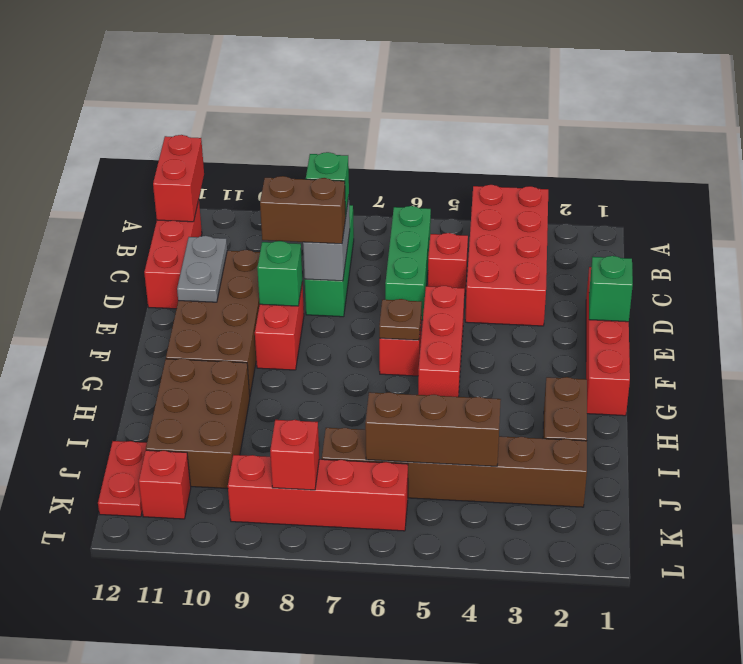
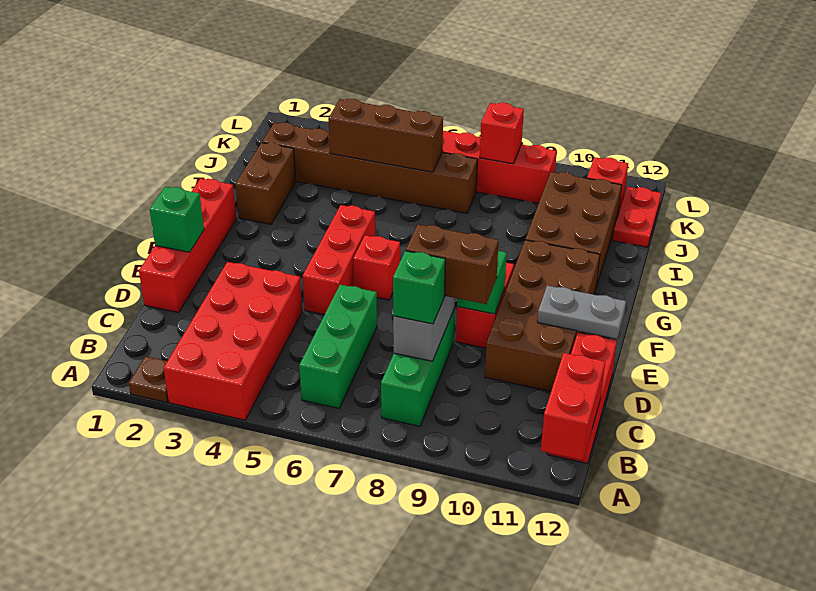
red brick C5 level 1 -> none
grey plate D11:E11 level 2 -> grey plate E11:E12 level 2
brown plate F6 level 2 -> brown plate A2 level 1

